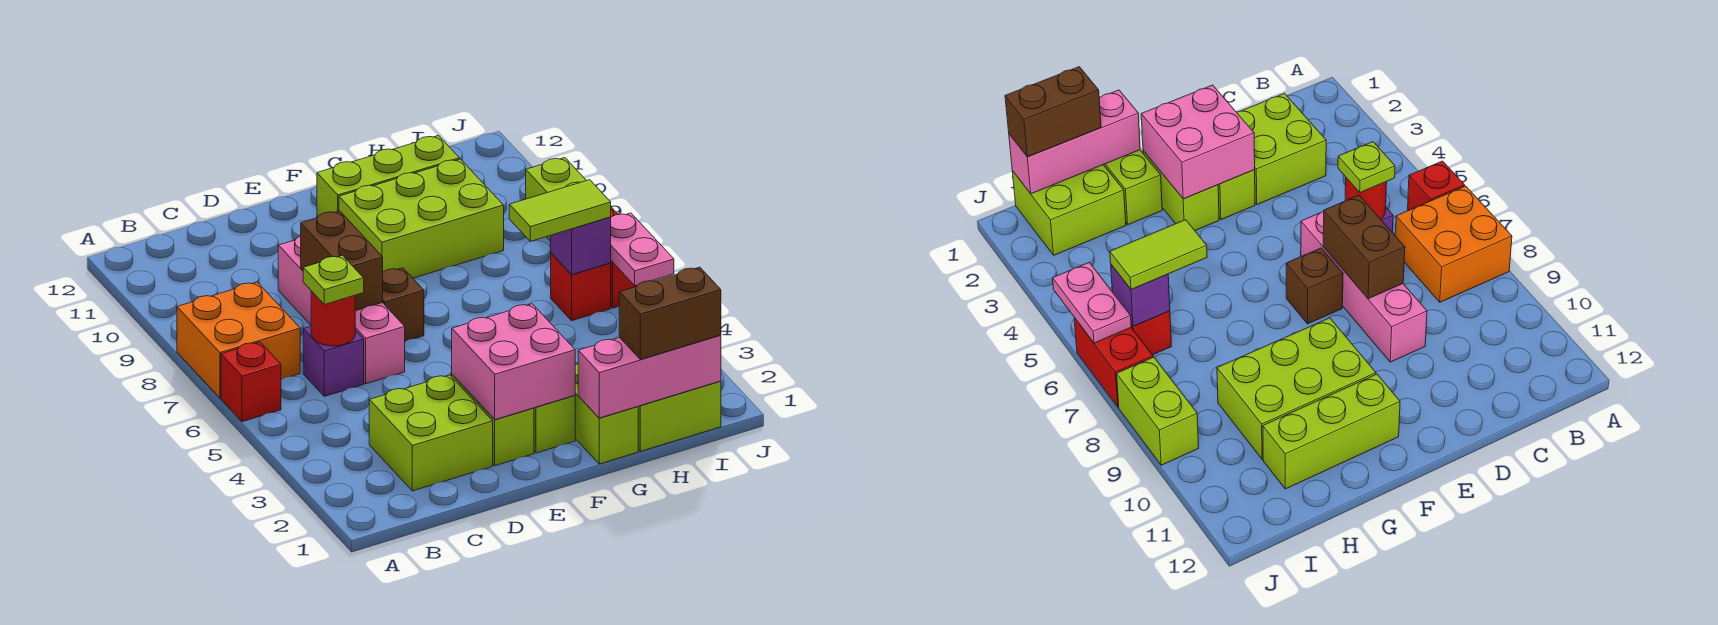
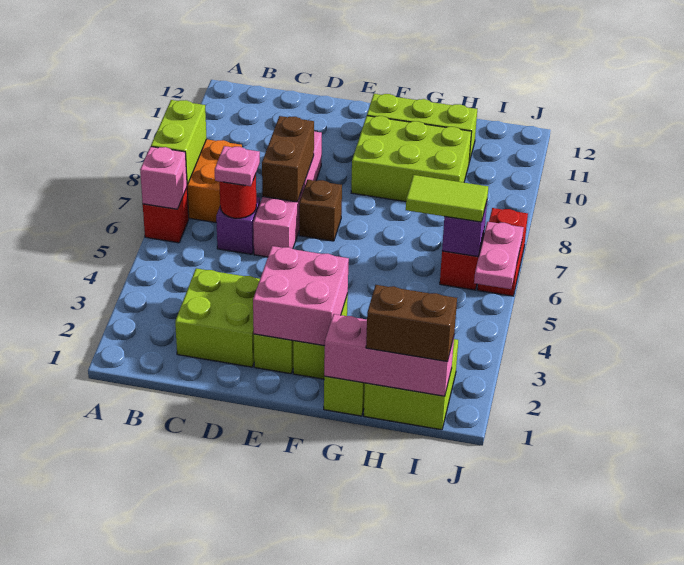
none -> pink brick A6 level 2
lime plate C6 level 3 -> pink plate C6 level 3
lime brick J8:J9 level 1 -> lime brick A7:A8 level 2

